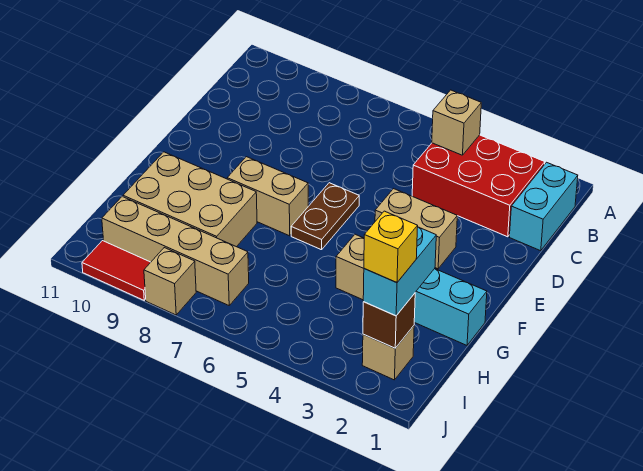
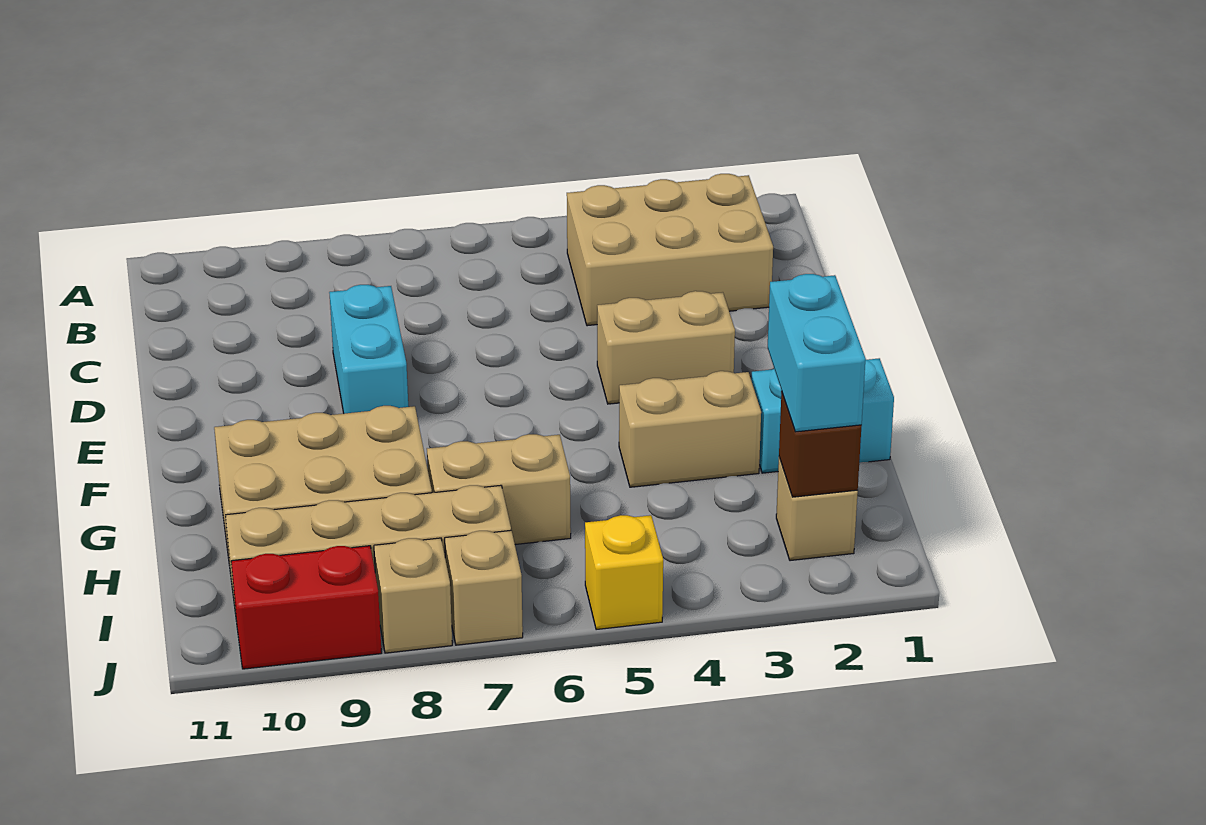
cyan brick B1:C1 level 1 -> cyan brick D8:E8 level 1
red brick B2:C4 level 1 -> tan brick B2:C4 level 1
tan brick B4 level 2 -> tan brick J7 level 1
brown plate E6:F6 level 1 -> none
tan brick F7:F8 level 1 -> tan brick H6:H7 level 1
yellow brick I2 level 4 -> yellow brick J5 level 1
red tile J9:J10 level 1 -> red brick J9:J10 level 1

